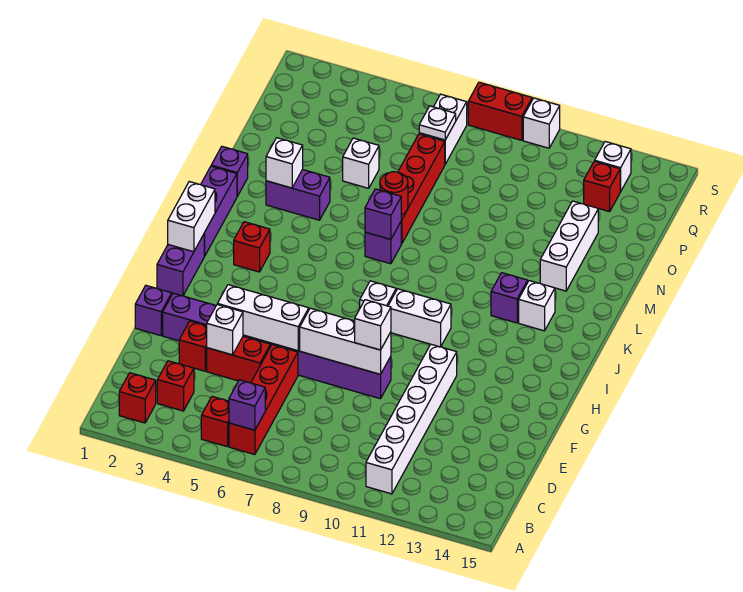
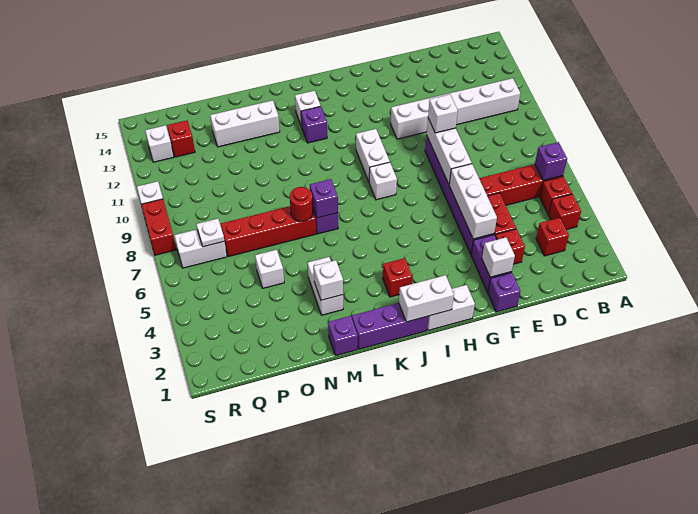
red brick B2 level 1 -> red brick B4 level 1
white brick E4 level 2 -> white brick F2 level 2
purple brick H1:I1 level 1 -> white brick H1:I1 level 1
purple brick M3:M4 level 1 -> white brick M3:M4 level 1

